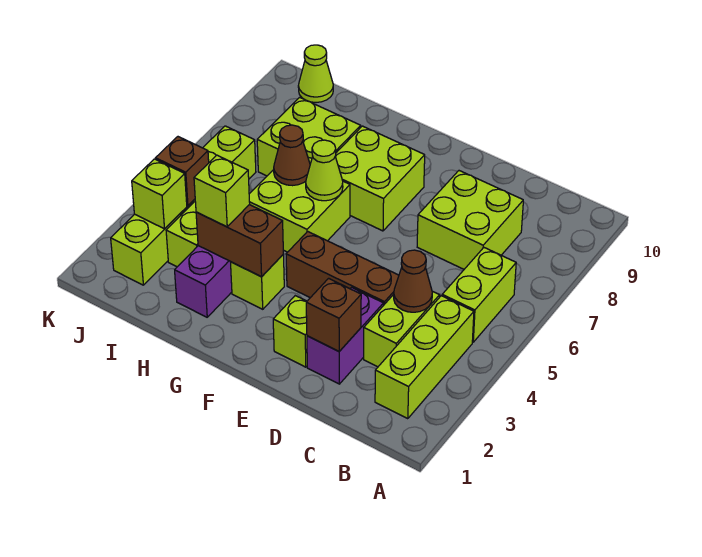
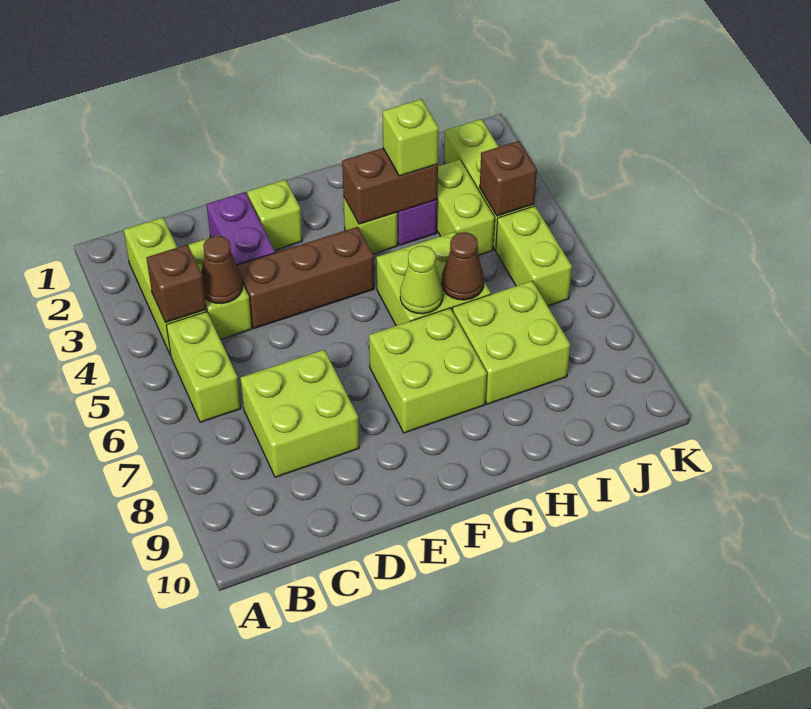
brown brick D2 level 2 -> brown brick B4 level 2
lime brick J3 level 2 -> none
lime cone J10 level 1 -> none

